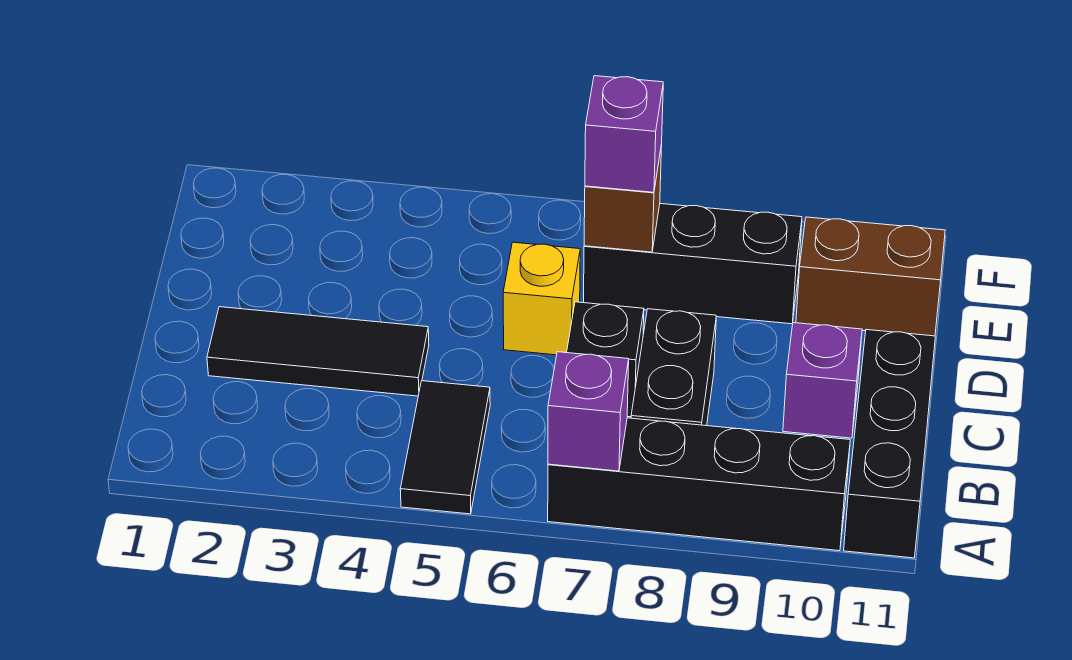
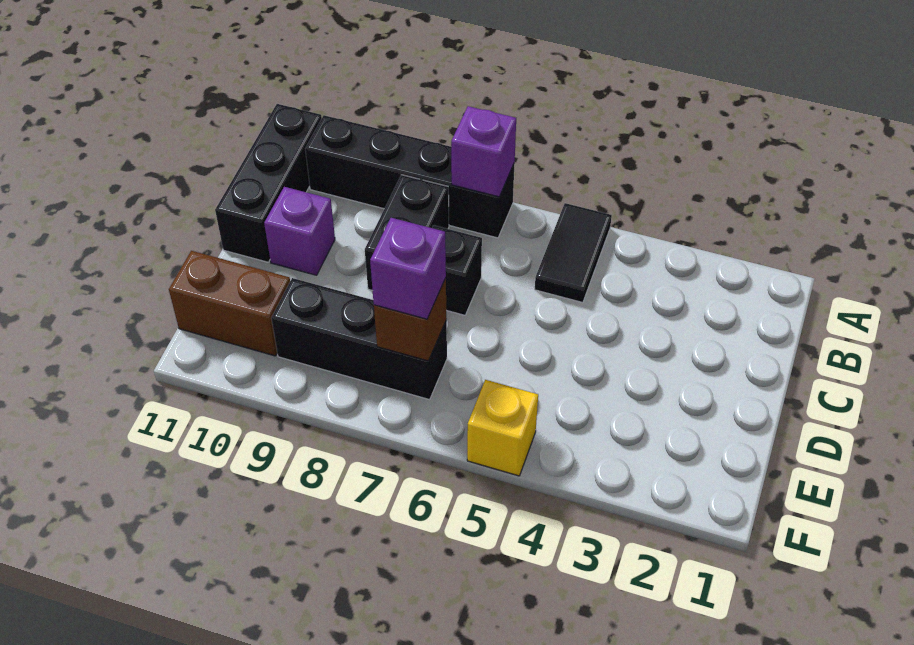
black tile C2:C4 level 1 -> none
yellow brick D6 level 1 -> yellow brick F5 level 1

